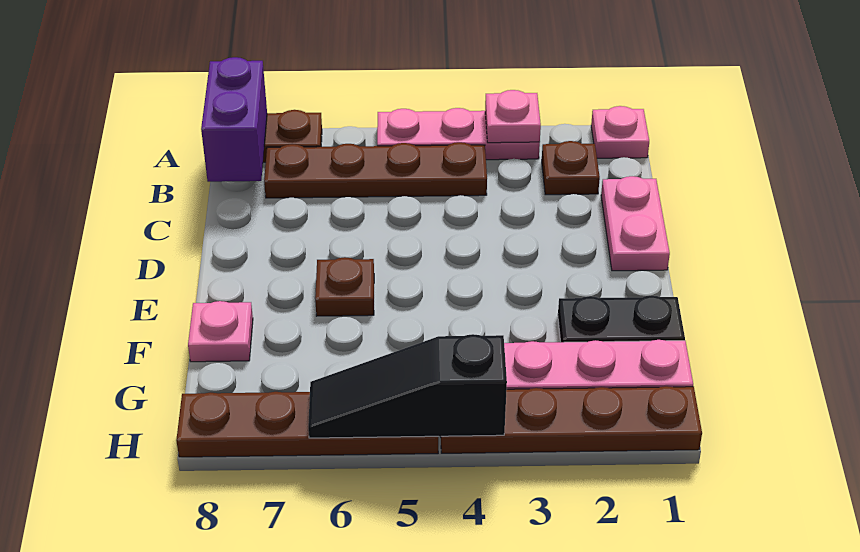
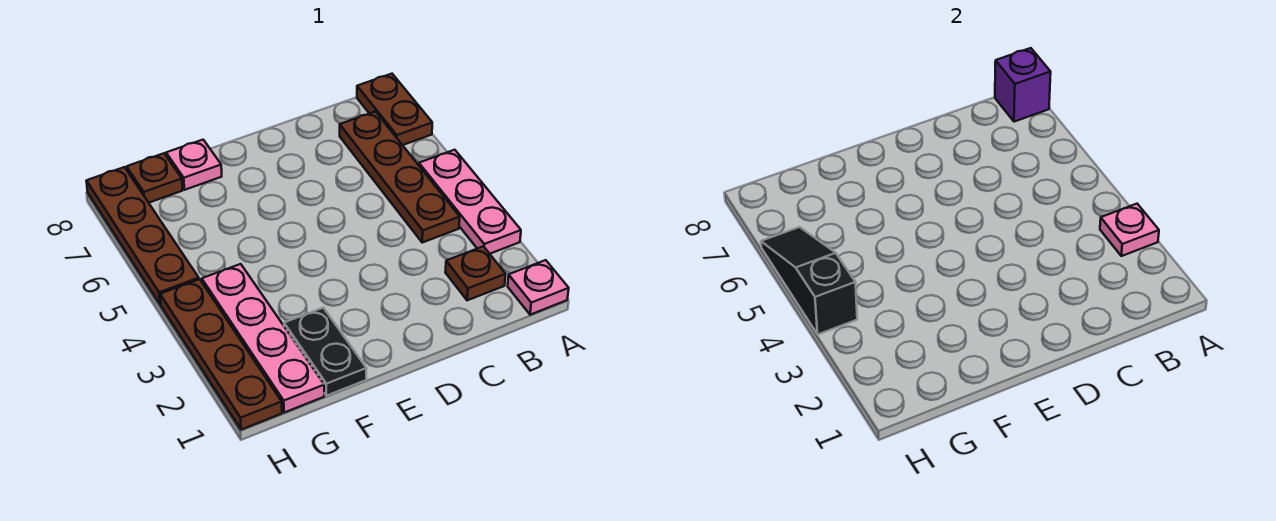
purple brick A8:B8 level 2 -> purple brick A8 level 2
pink plate C1:D1 level 1 -> none
brown plate E6 level 1 -> brown plate G8 level 1

